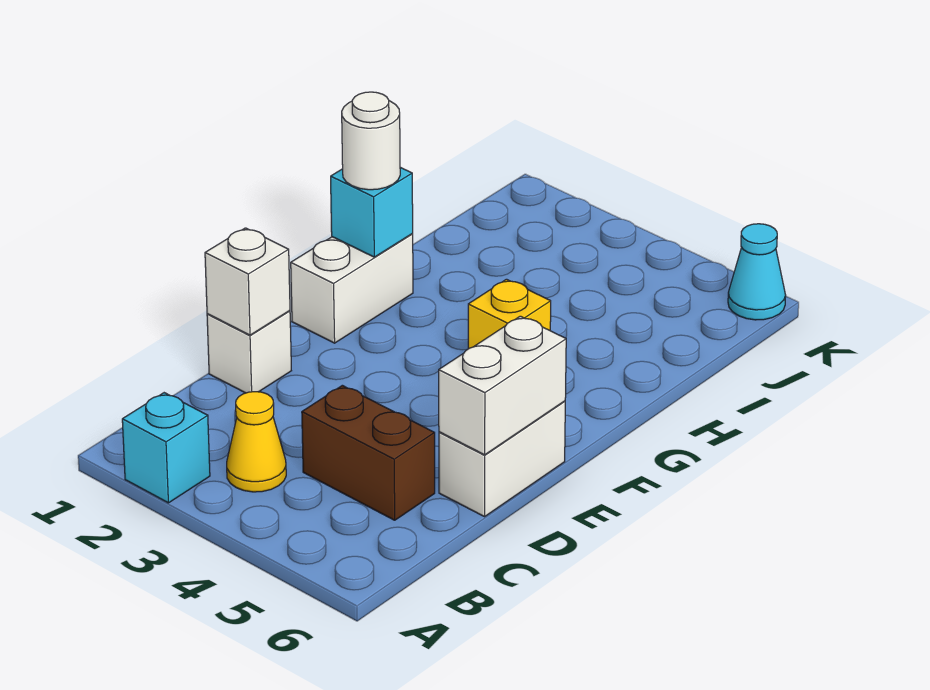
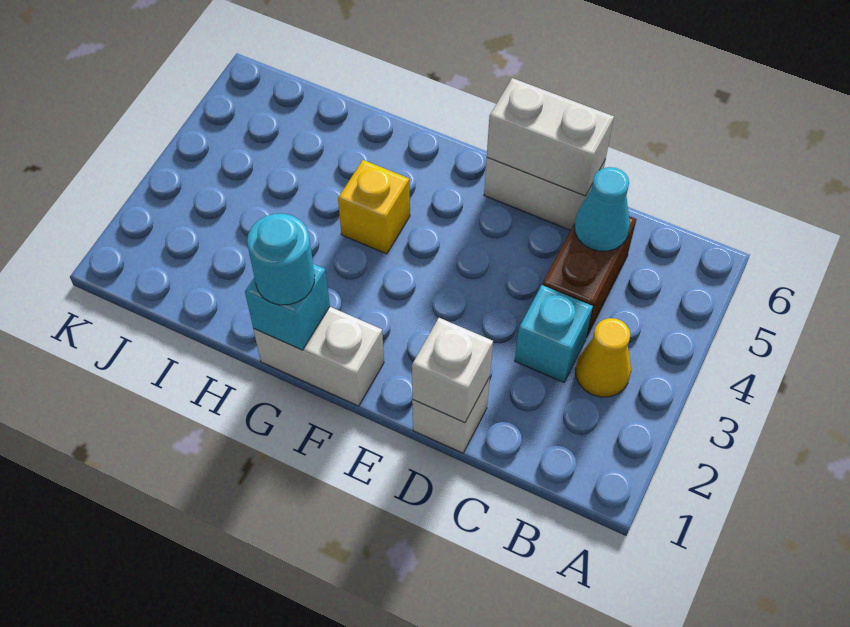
cyan brick A2 level 1 -> cyan brick C3 level 1
white round brick G1 level 3 -> cyan round brick G1 level 3
cyan cone K6 level 1 -> cyan cone C5 level 2

